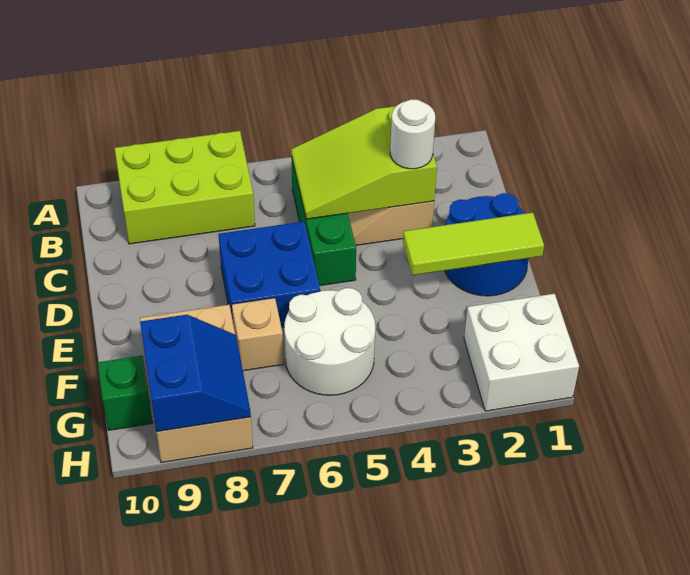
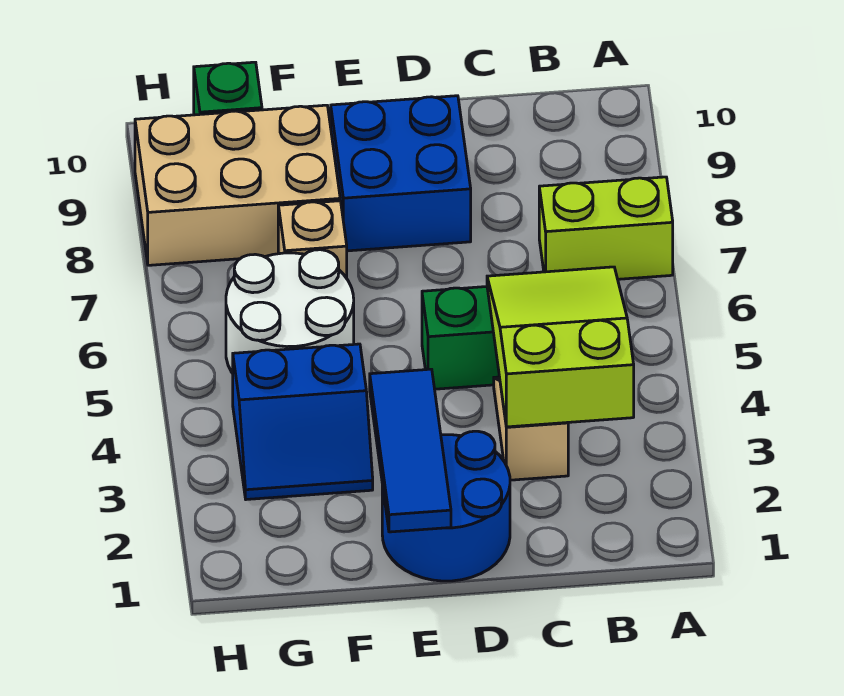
lime brick A7:B9 level 1 -> lime brick A7:B7 level 1
white round brick C3 level 3 -> none
blue brick D6:E7 level 1 -> blue brick D8:E9 level 1
lime tile E1:E3 level 2 -> blue tile E1:E3 level 2
white brick G1:H2 level 1 -> none
blue slope G8:H9 level 2 top 9 -> blue slope F3:G4 level 1 top 4

